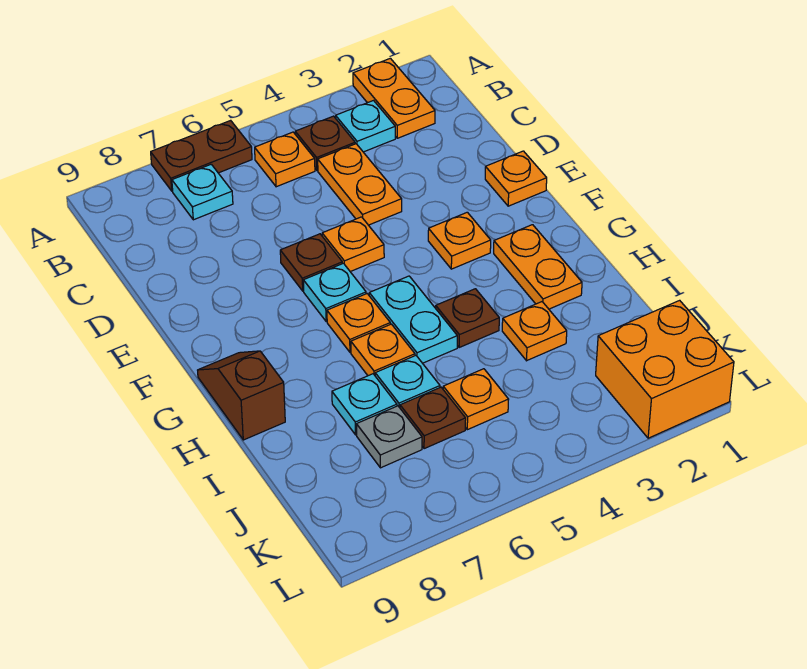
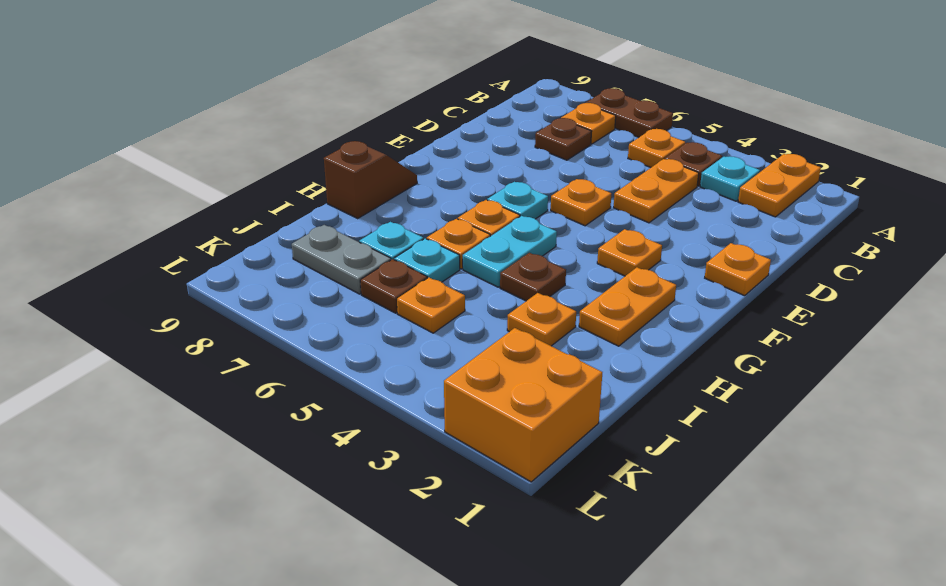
cyan plate B7 level 1 -> orange plate B7 level 1
brown plate E6 level 1 -> brown plate C7 level 1
grey plate J7 level 1 -> grey plate J7:J8 level 1

